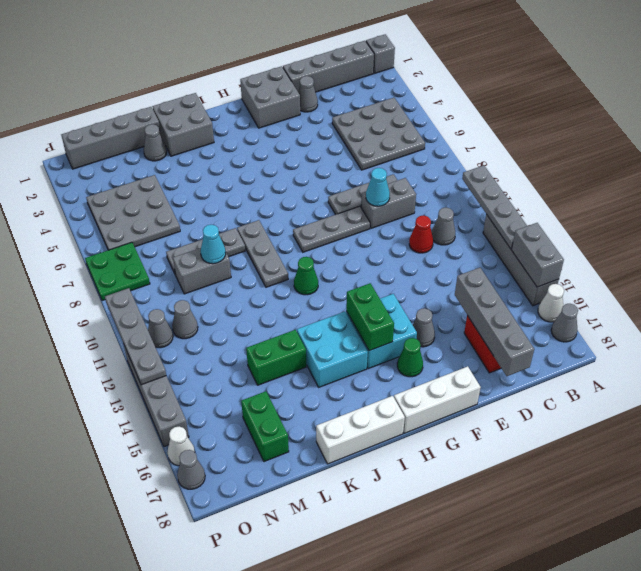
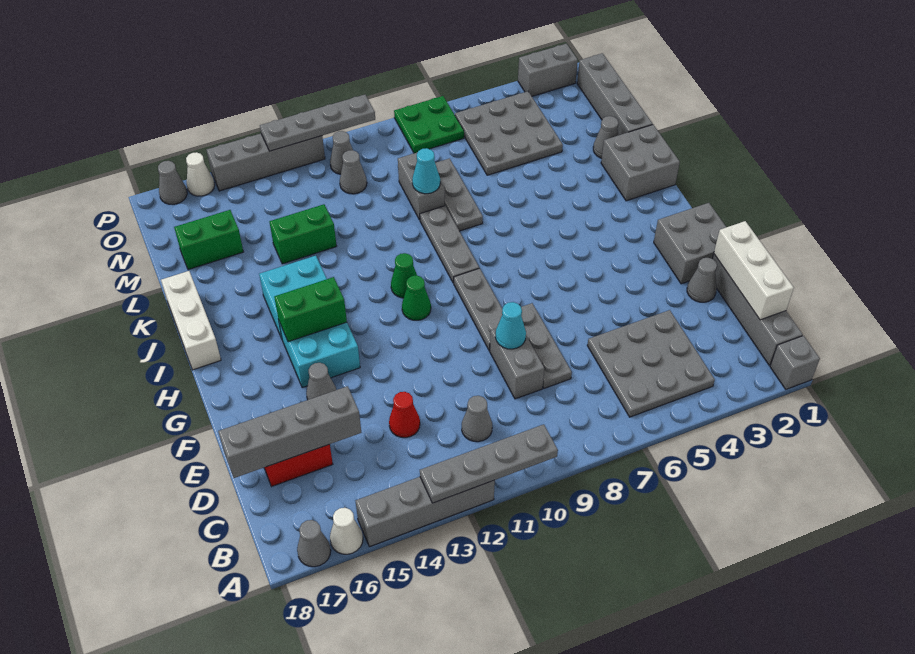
grey brick A14:A15 level 2 -> grey brick P2:P3 level 1
red cone D11 level 1 -> red cone D13 level 1
white brick F18:H18 level 1 -> white brick C1:E1 level 2
green cone G16 level 1 -> green cone H11 level 1
grey plate J8:J10 level 1 -> grey plate I9:K9 level 1
green brick K14:L14 level 1 -> green brick L13:L14 level 1

